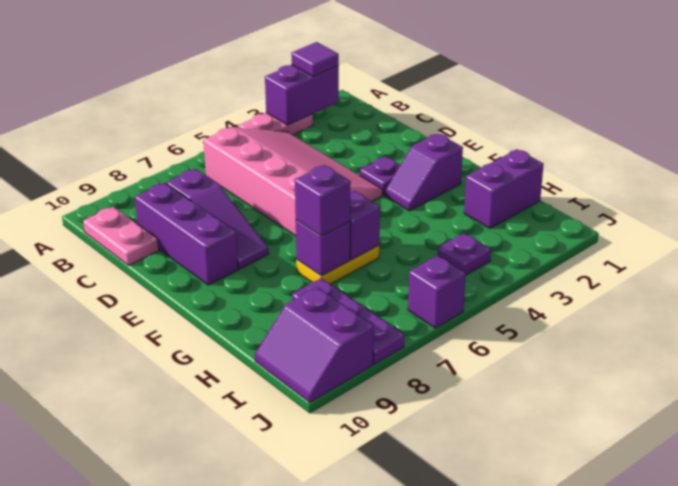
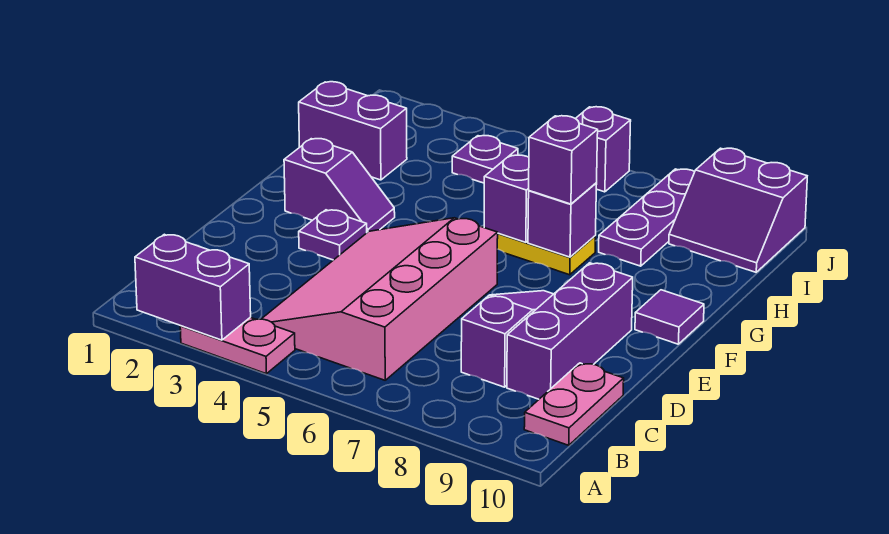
purple tile A2 level 3 -> purple tile F10 level 1
purple slope I9:J10 level 1 top 9 -> purple slope I9:J10 level 1 top J

